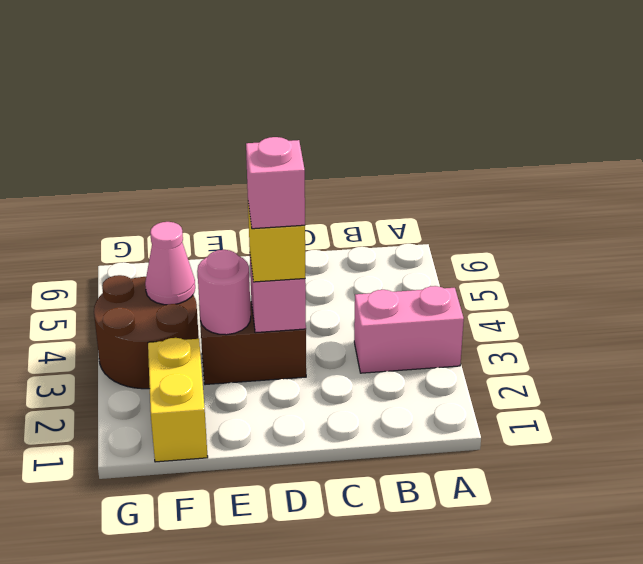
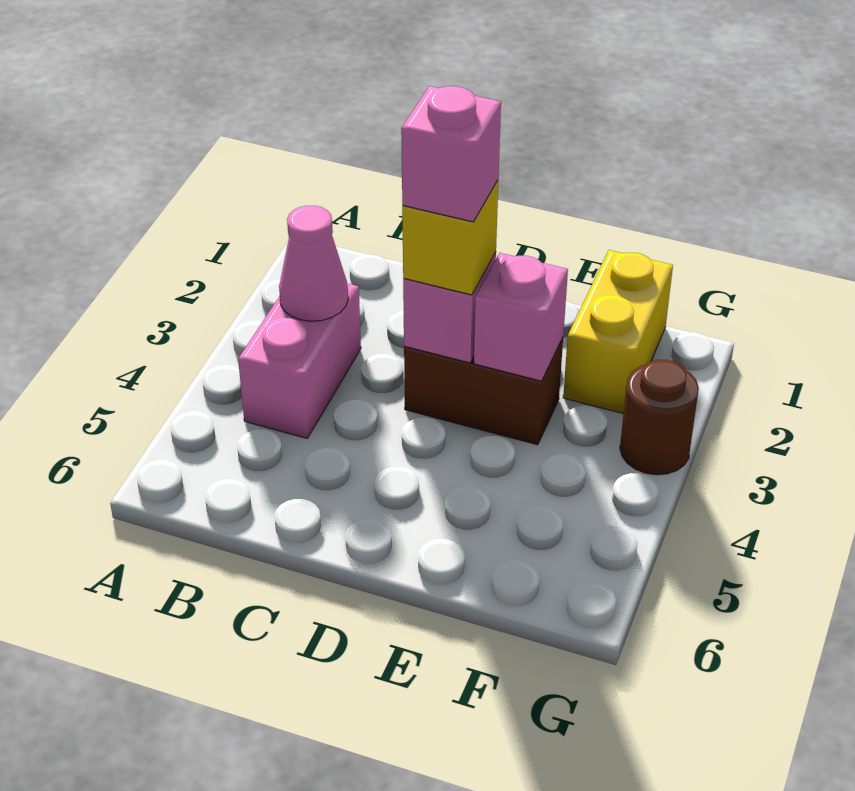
pink brick A3:B3 level 1 -> pink brick B3:B4 level 1
pink round brick E3 level 2 -> pink brick E3 level 2
brown round brick F3:G4 level 1 -> brown round brick G3 level 1
pink cone F4 level 2 -> pink cone B3 level 2

